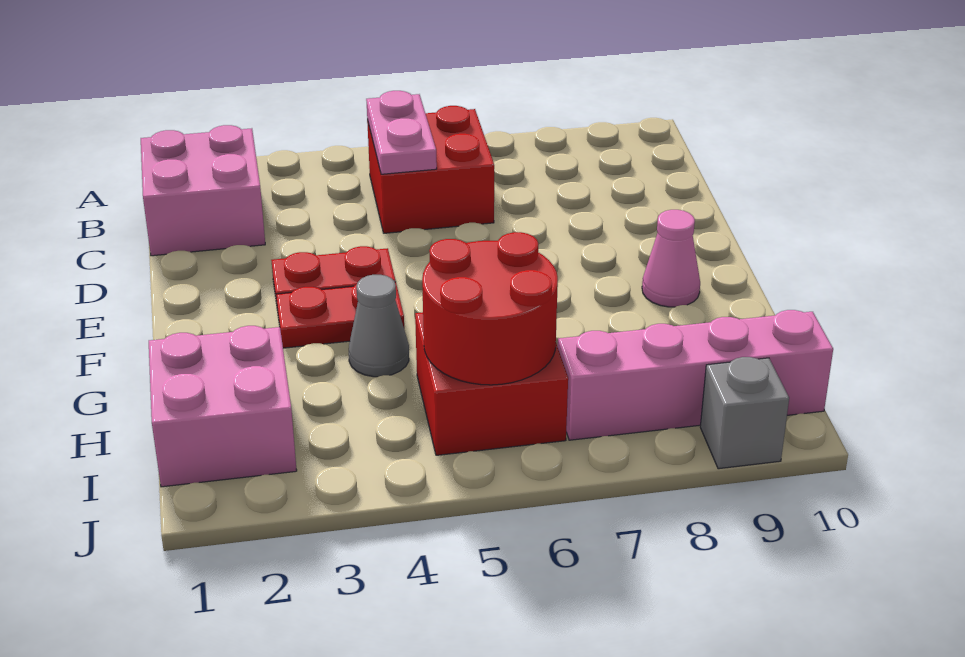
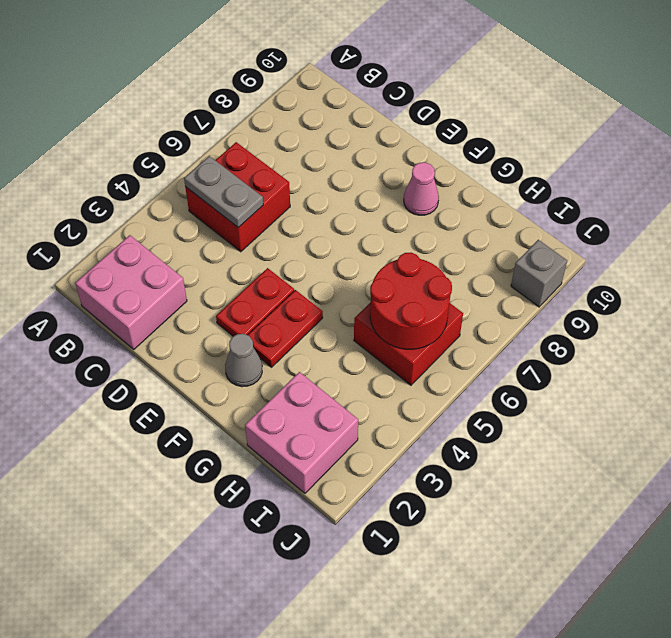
pink plate B5:C5 level 2 -> grey plate B5:C5 level 2
grey cone G4 level 1 -> grey cone F2 level 1
pink brick I7:I10 level 1 -> none

